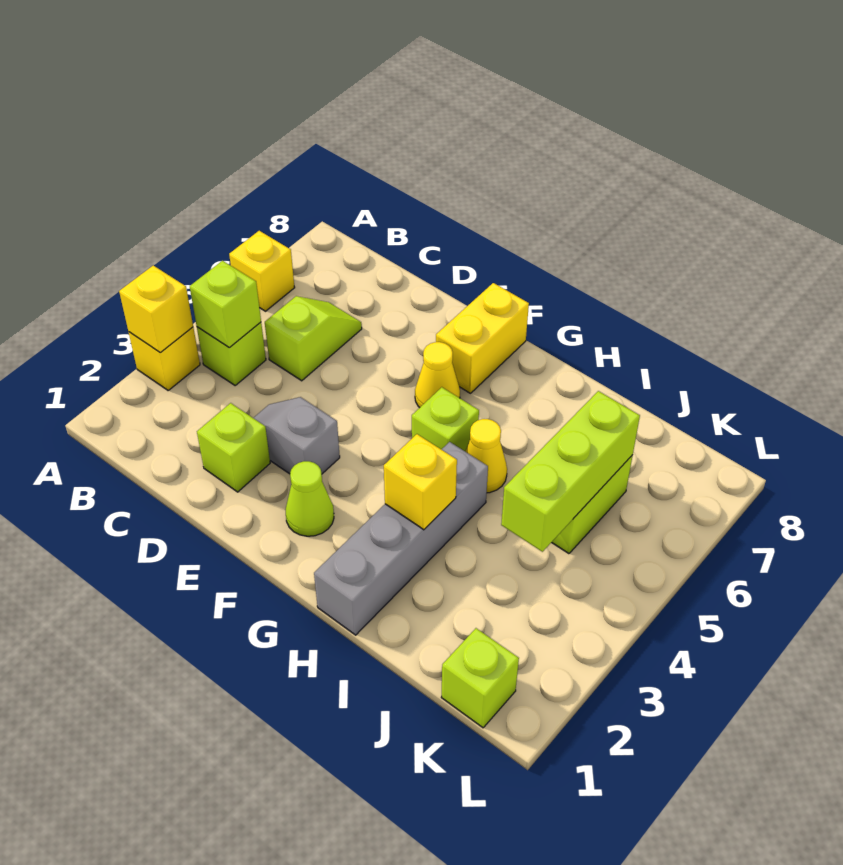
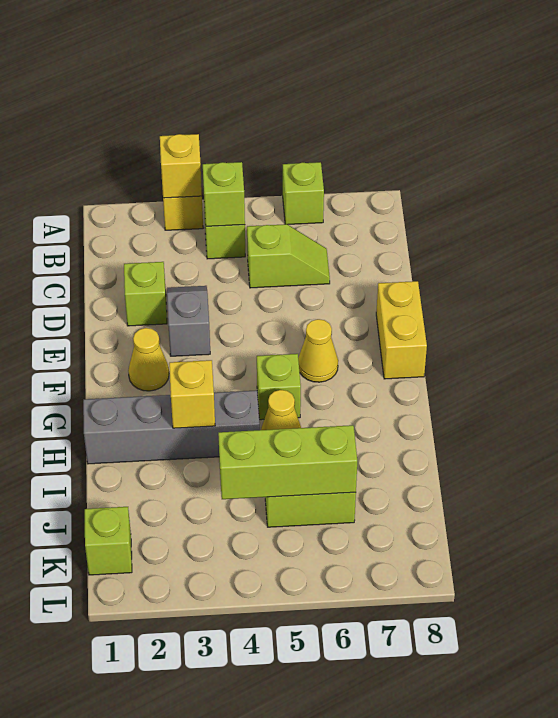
yellow brick A6 level 1 -> lime brick A6 level 1
lime cone F2 level 1 -> yellow cone F2 level 1
yellow brick F7:F8 level 1 -> yellow brick E8:F8 level 1

